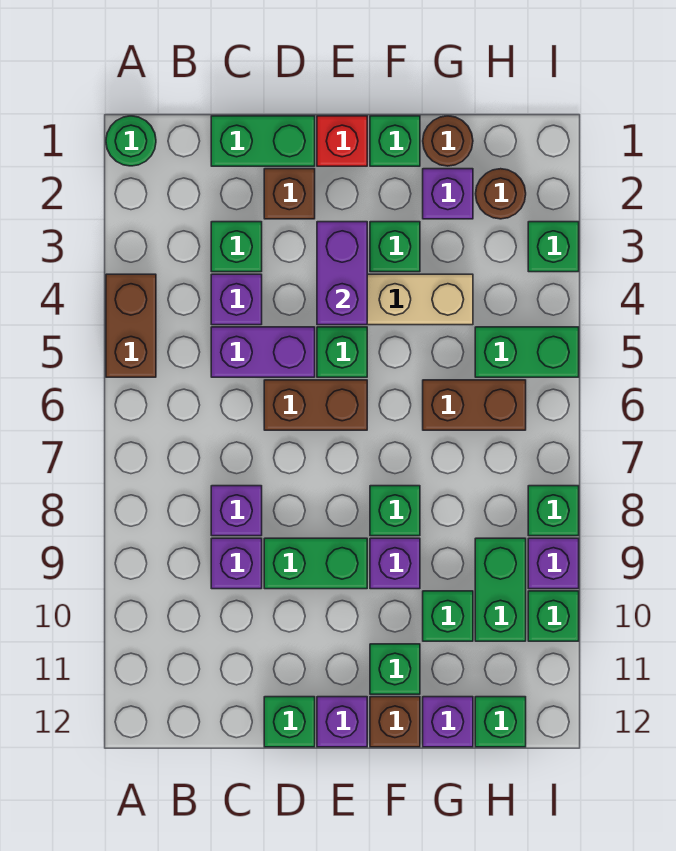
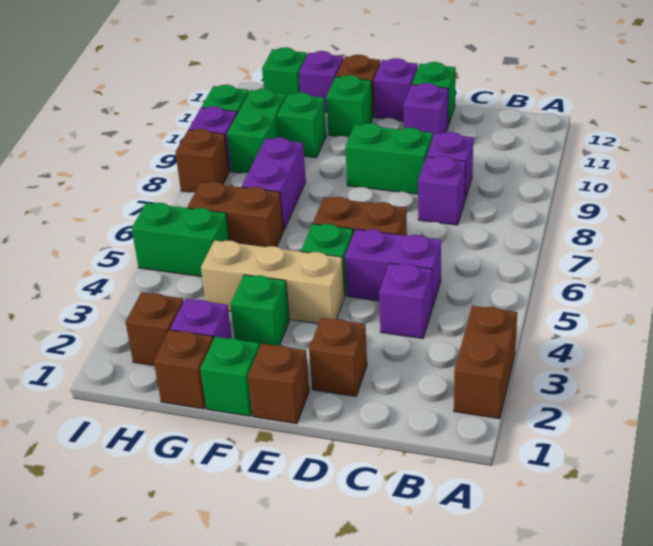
green round brick A1 level 1 -> none
brown brick A4:A5 level 1 -> brown brick A2:A3 level 1
green brick C1:D1 level 1 -> none
green brick C3 level 1 -> none
red brick E1 level 1 -> brown brick E1 level 1
purple brick E3:E4 level 2 -> purple brick G7:G8 level 1
green brick F8 level 1 -> none
purple brick F9 level 1 -> purple brick D11 level 1
brown round brick G1 level 1 -> brown brick G1 level 1
brown round brick H2 level 1 -> brown brick H2 level 1
green brick I3 level 1 -> none
green brick I8 level 1 -> brown brick I8 level 1

